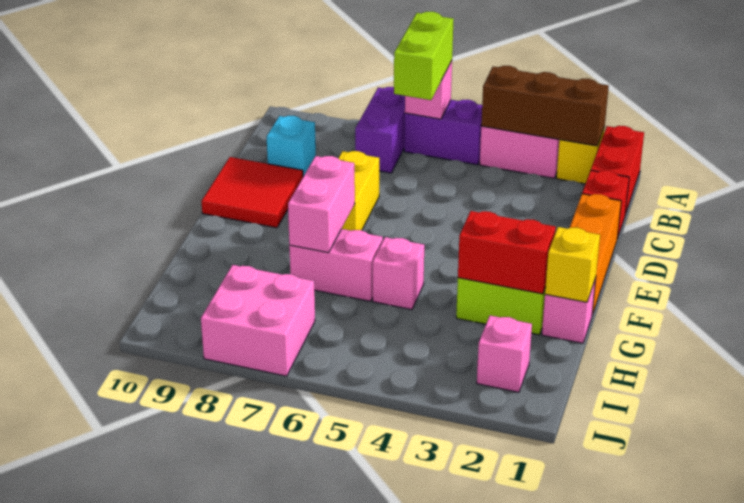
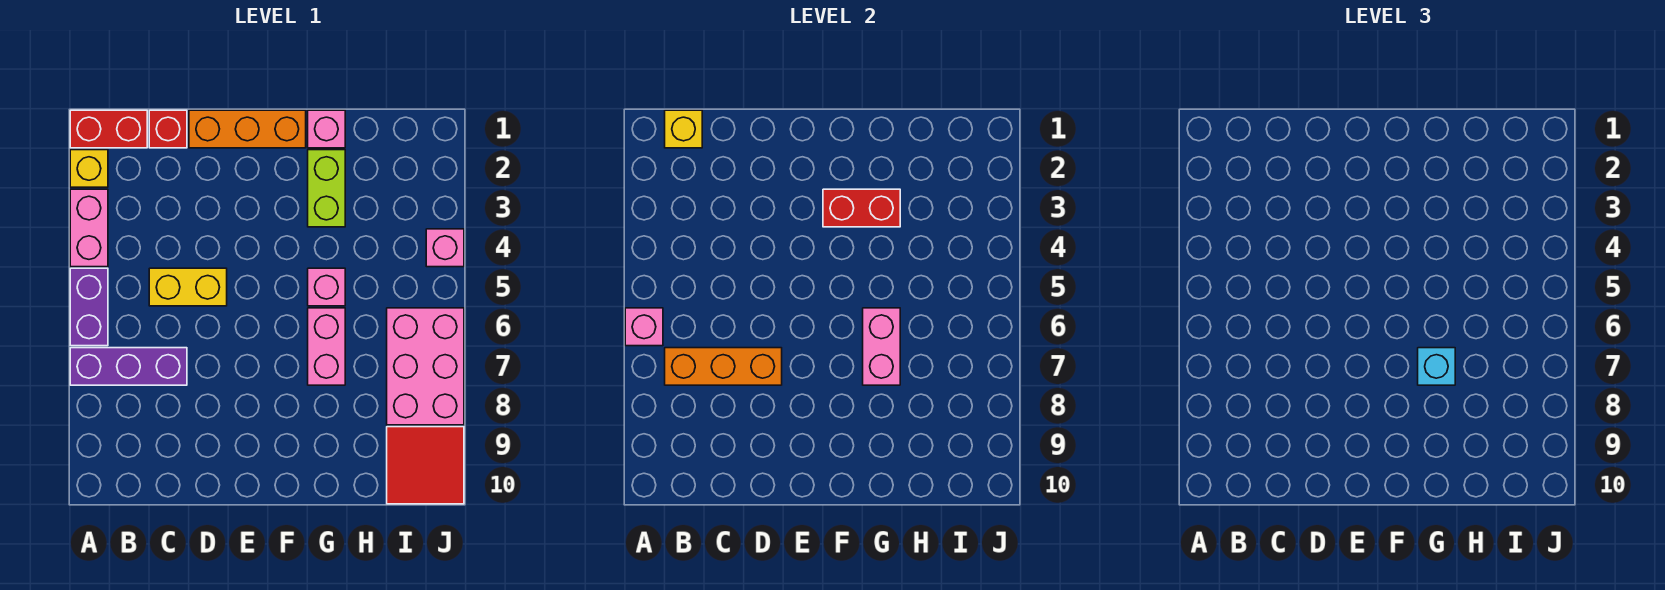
brown brick A2:A4 level 2 -> none
lime brick A6:B6 level 3 -> none
purple brick A7:B7 level 1 -> purple brick A7:C7 level 1
none -> orange brick B7:D7 level 2
cyan brick C9 level 1 -> cyan brick G7 level 3
yellow brick D7:E7 level 1 -> yellow brick C5:D5 level 1
red tile D9:E10 level 1 -> red tile I9:J10 level 1
pink brick F7:G7 level 2 -> pink brick G6:G7 level 2
yellow brick G1 level 2 -> yellow brick B1 level 2
red brick G2:G3 level 2 -> red brick F3:G3 level 2
pink brick I2 level 1 -> pink brick J4 level 1
pink brick I7:J8 level 1 -> pink brick I6:J8 level 1

